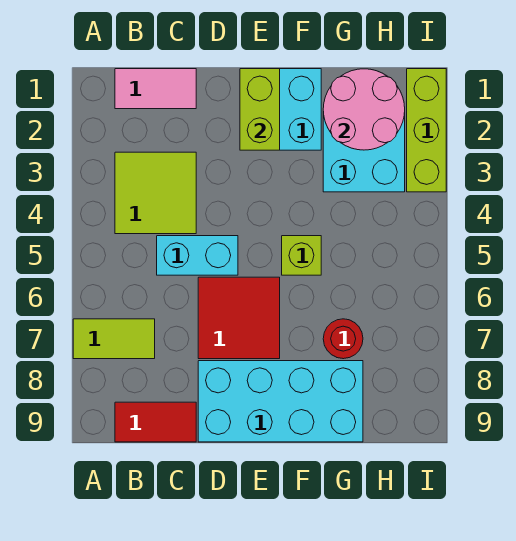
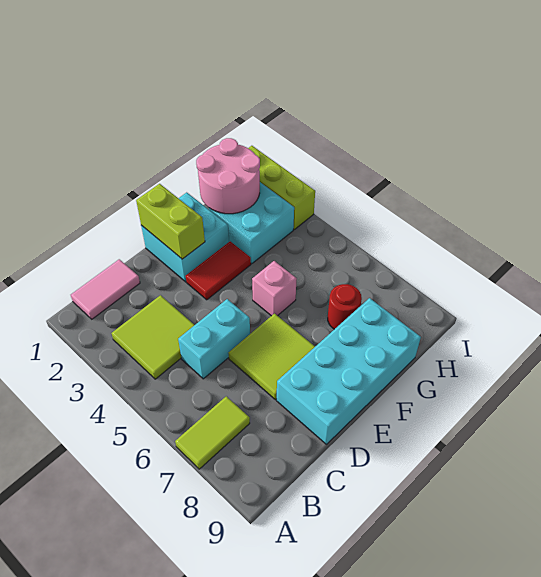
red tile B9:C9 level 1 -> red tile E3:F3 level 1
red tile D6:E7 level 1 -> lime tile D6:E7 level 1
lime brick F5 level 1 -> pink brick F5 level 1

